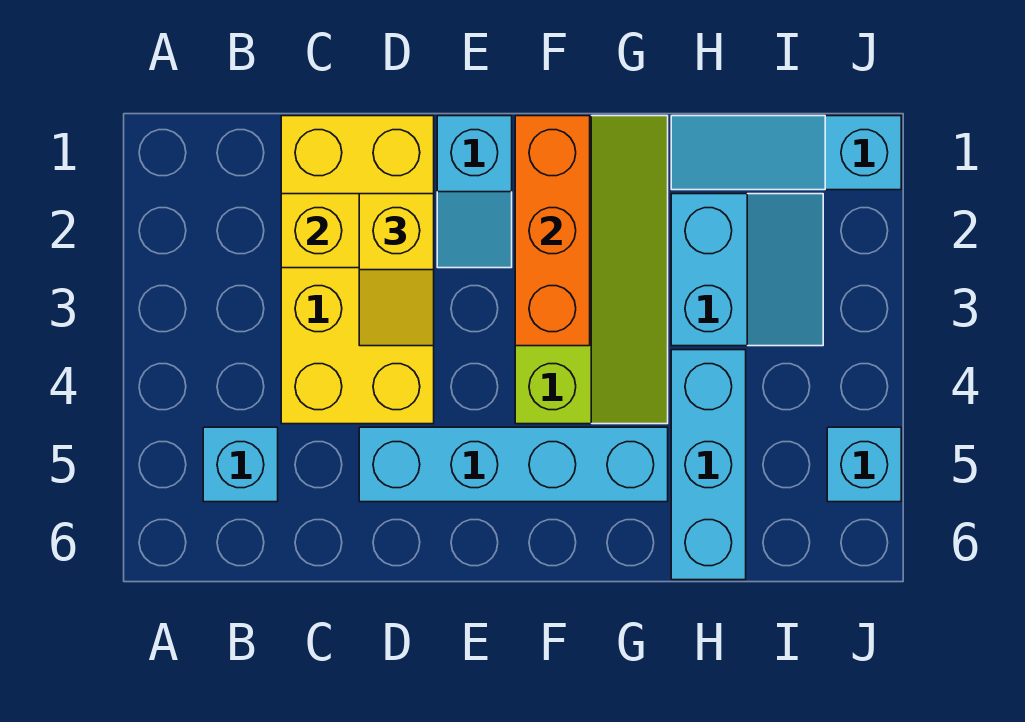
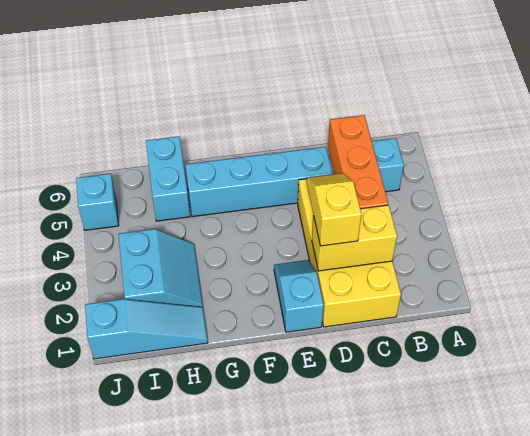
lime slope F1:G4 level 1 top F -> none
orange brick F1:F3 level 2 -> orange brick C3:C5 level 2
cyan slope H2:I3 level 1 top H -> cyan slope H2:I3 level 1 top I
cyan brick H4:H6 level 1 -> cyan brick H5:H6 level 1

